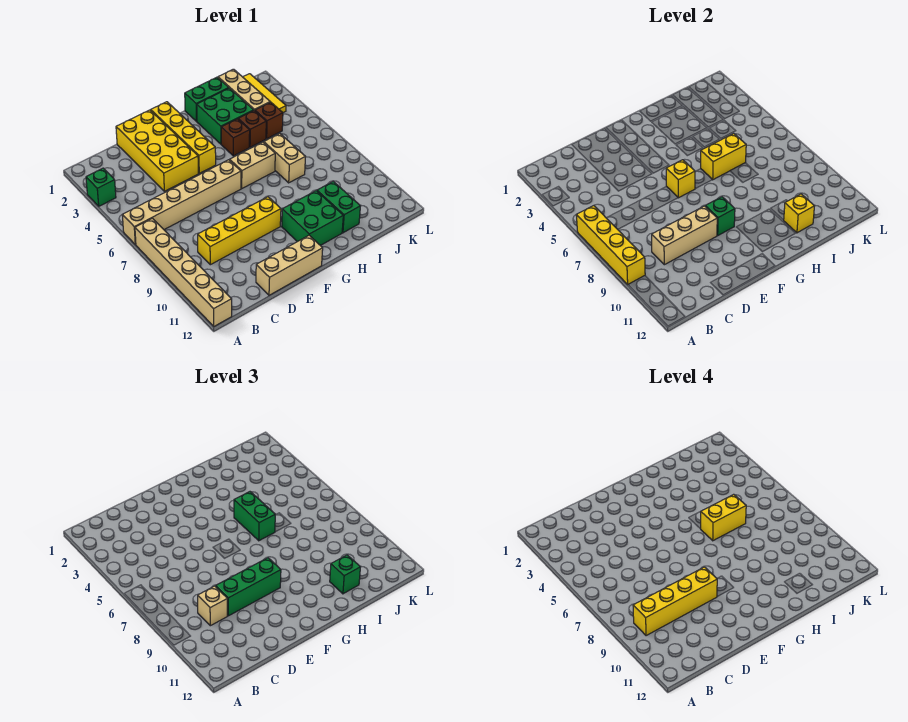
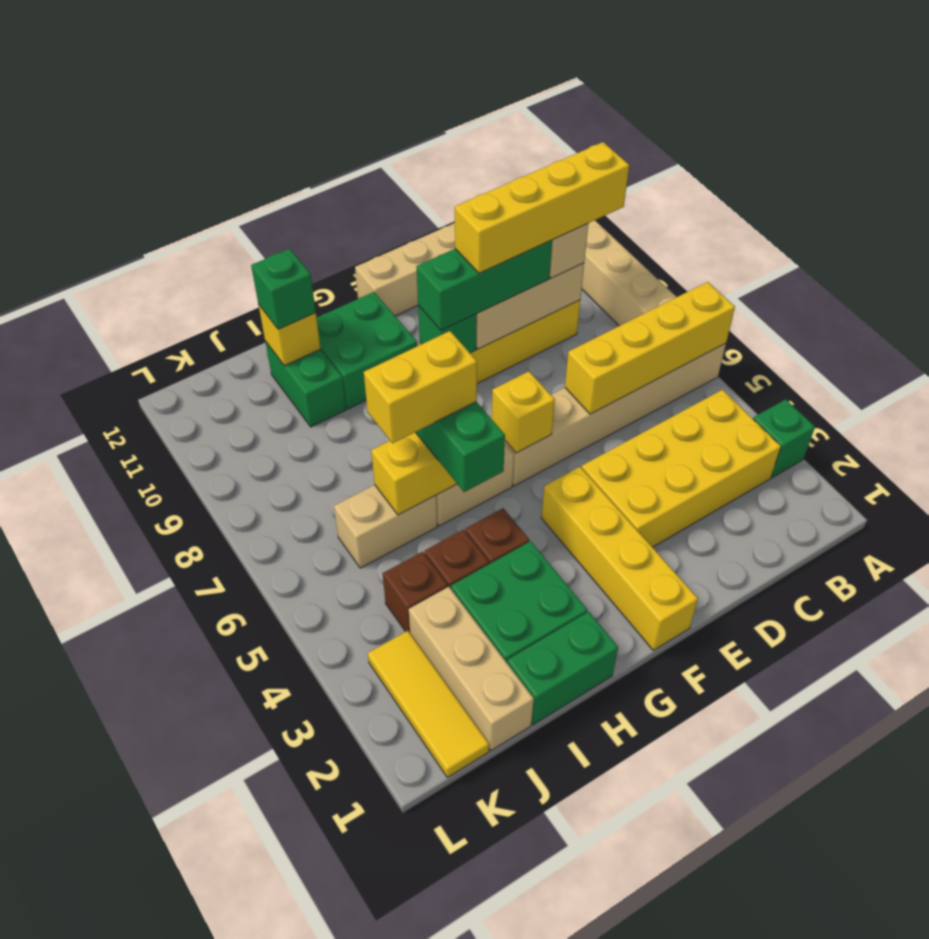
yellow brick A6:A9 level 2 -> yellow brick A6:D6 level 2
yellow brick D1:E4 level 1 -> yellow brick B3:E4 level 1
tan brick I6:I7 level 1 -> tan brick I6:J6 level 1

